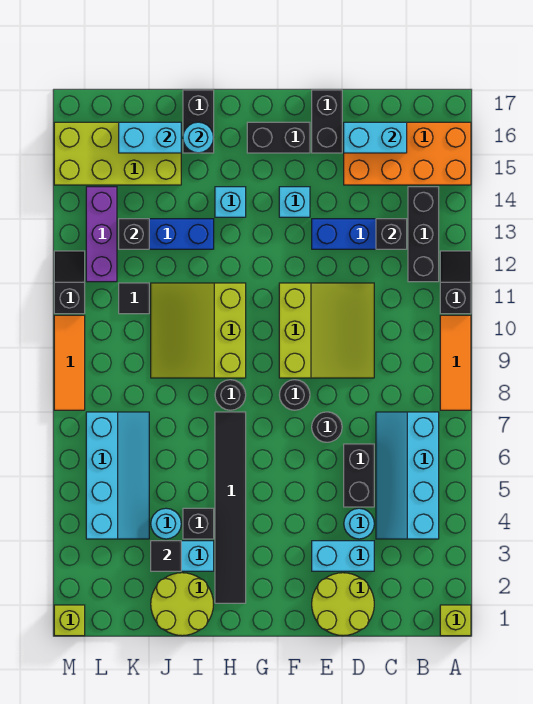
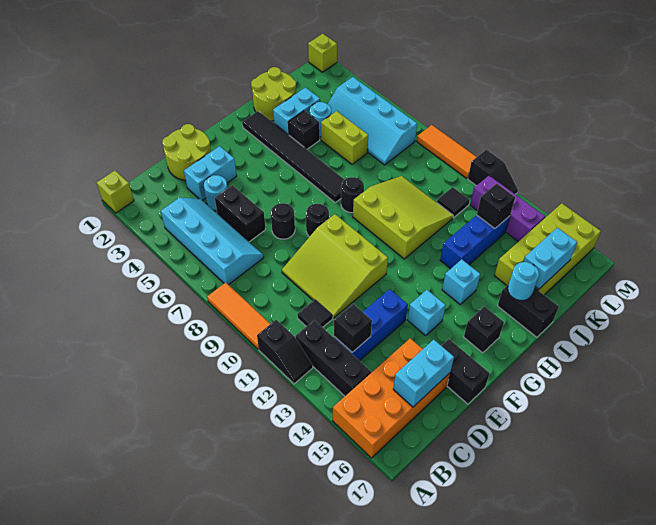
black brick F16:G16 level 1 -> black brick G16 level 1
black tile J3 level 2 -> black tile C11 level 1
none -> lime brick J5:J6 level 1

